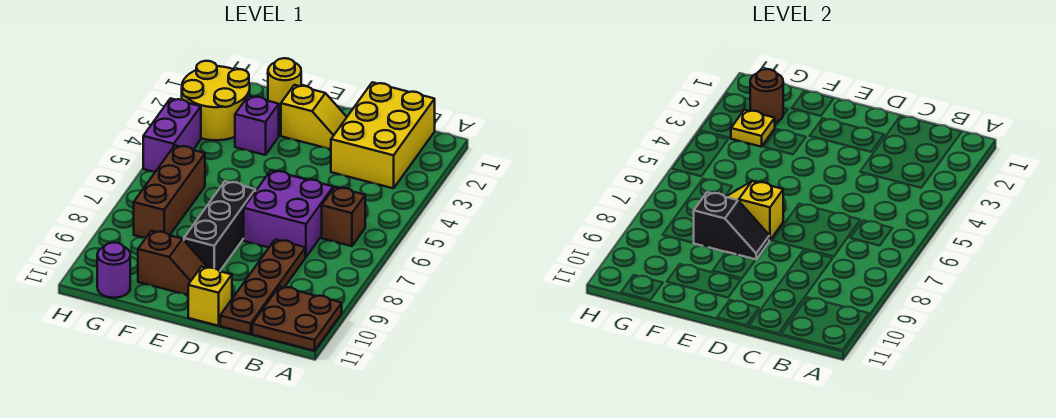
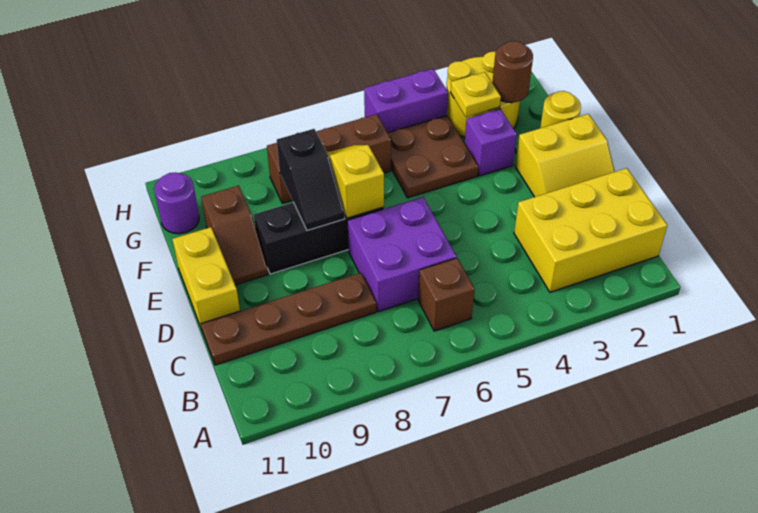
brown plate A10:B11 level 1 -> brown plate F4:G5 level 1
yellow slope D2:E2 level 1 top E -> yellow slope D1:E2 level 1 top E
yellow brick D11 level 1 -> yellow brick D11:E11 level 1

